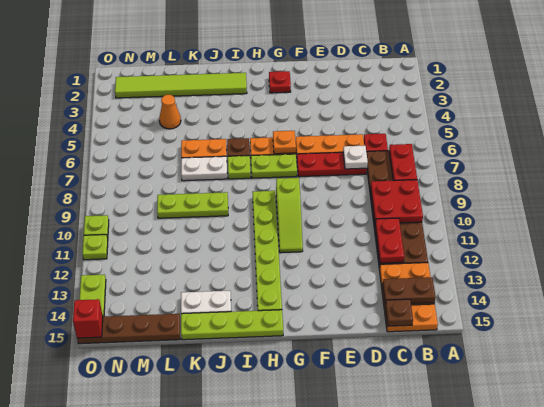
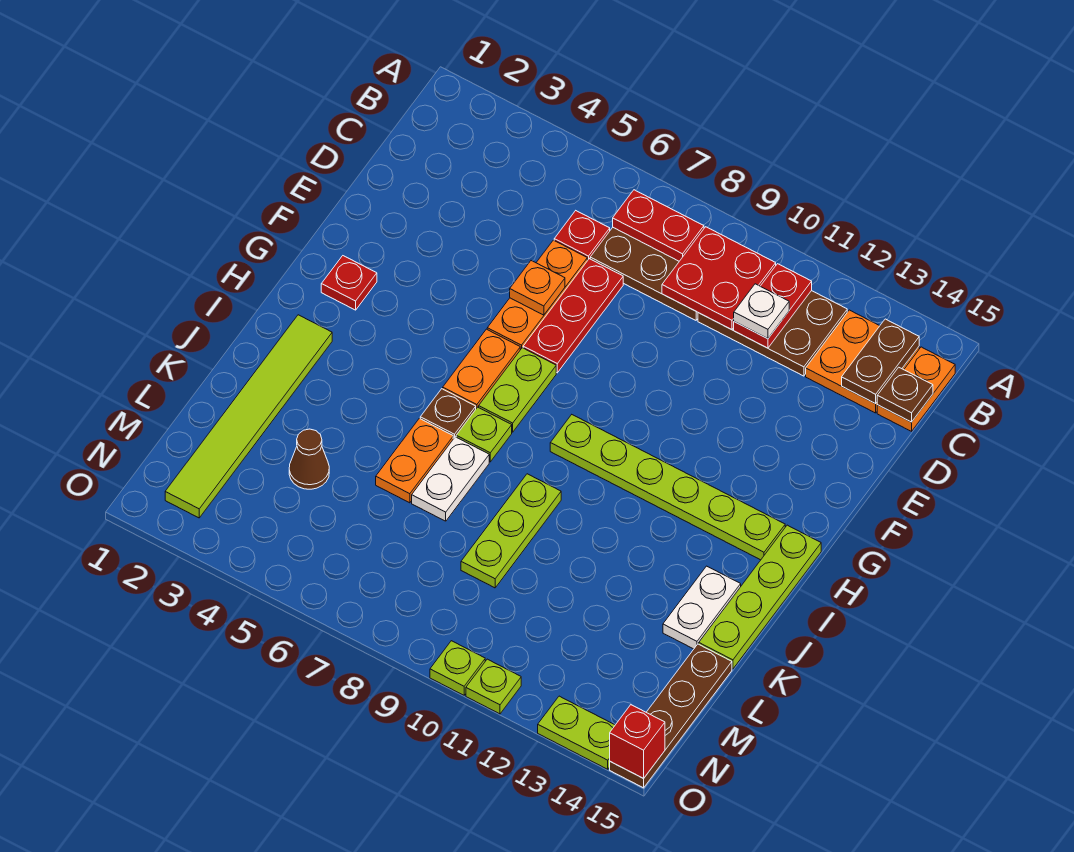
red plate C11:C12 level 2 -> red plate B11:C11 level 2
white plate D7 level 2 -> white plate C11 level 3
orange plate G6 level 2 -> orange plate E6 level 2
lime slope G9:G11 level 1 top 9 -> none
orange cone L4 level 1 -> brown cone L4 level 1

